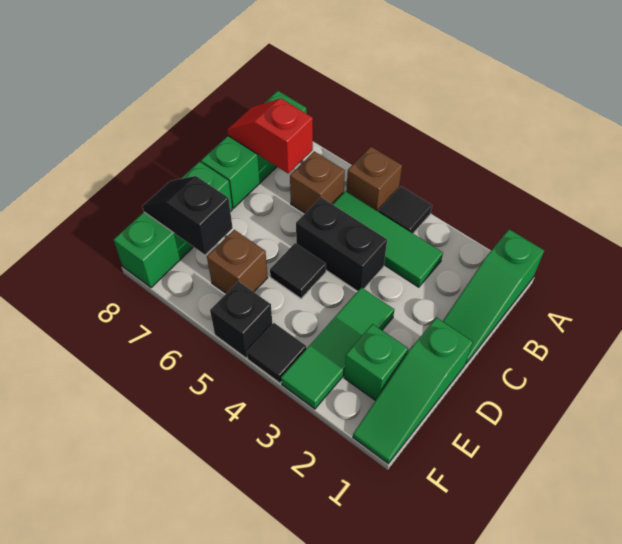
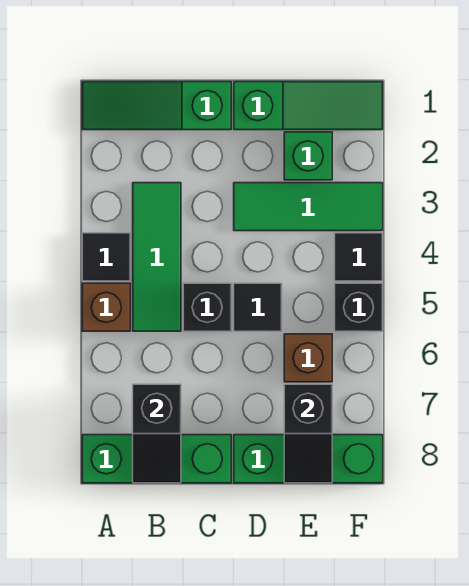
green slope A1:C1 level 1 top A -> green slope A1:C1 level 1 top C
brown brick B6 level 1 -> none
red slope B7:B8 level 2 top 7 -> black slope B7:B8 level 2 top 7
black brick C4:C5 level 1 -> black brick C5 level 1

